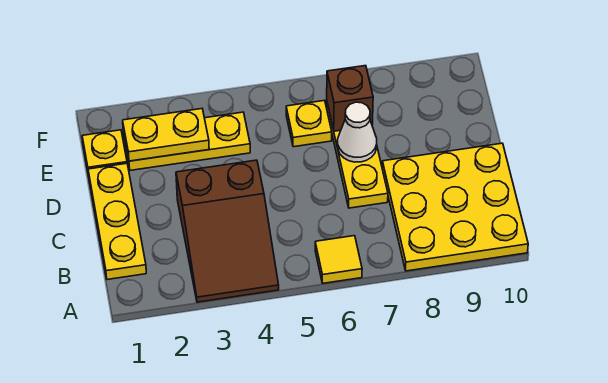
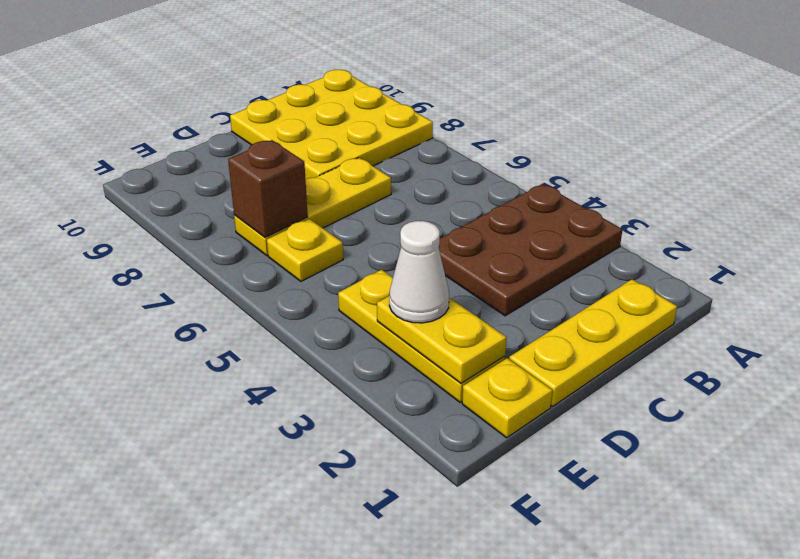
brown slope A3:C4 level 1 top C -> brown plate A3:C4 level 1
yellow tile A6 level 1 -> none
white cone D7 level 2 -> white cone E3 level 3

